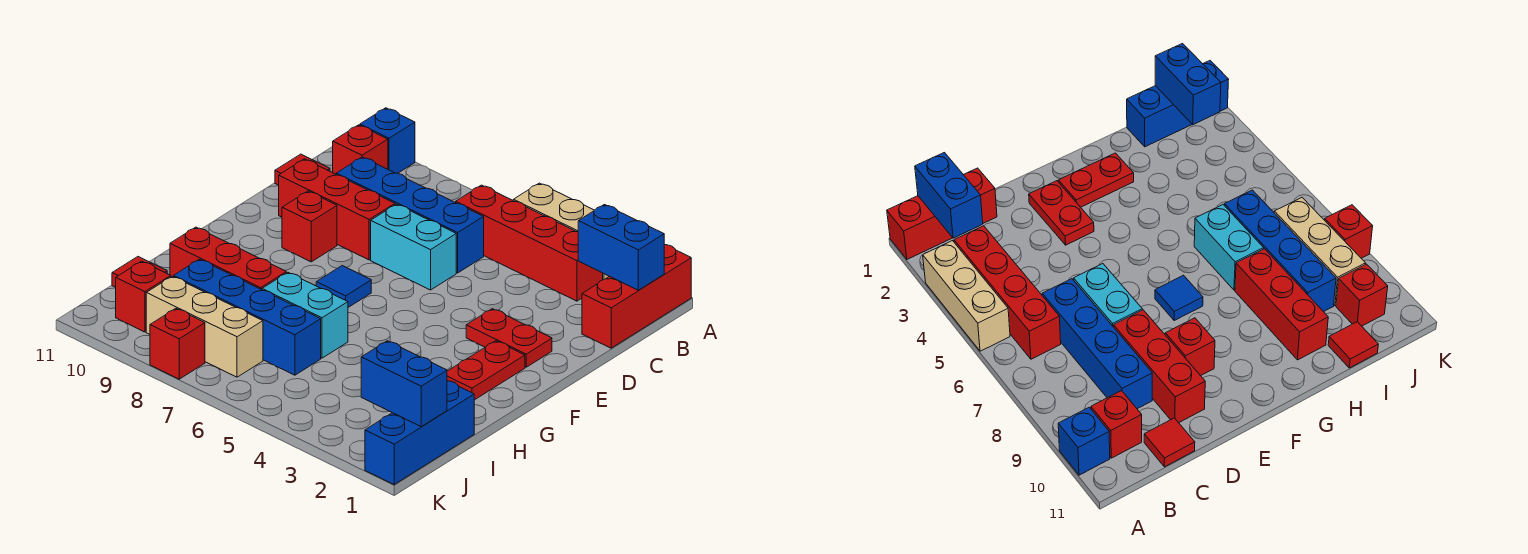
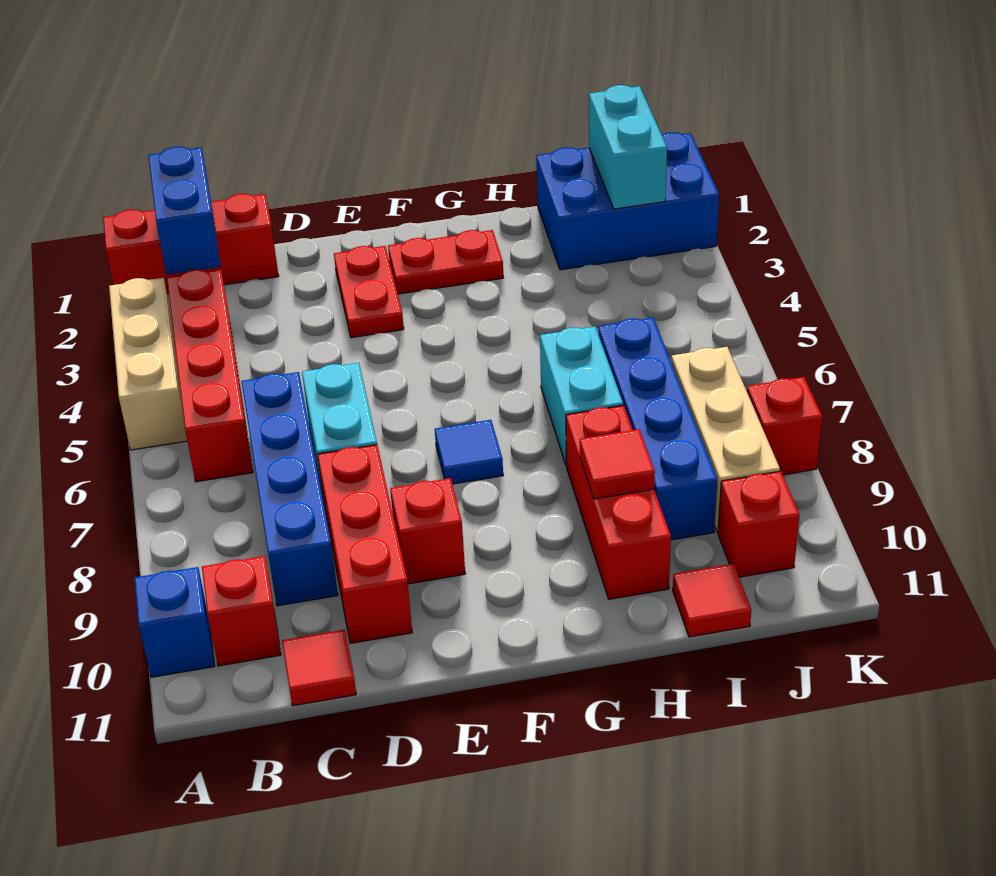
none -> red tile H9 level 2
blue brick I1:K1 level 1 -> blue brick I1:K2 level 1
blue brick J1:J2 level 2 -> cyan brick J1:J2 level 2

